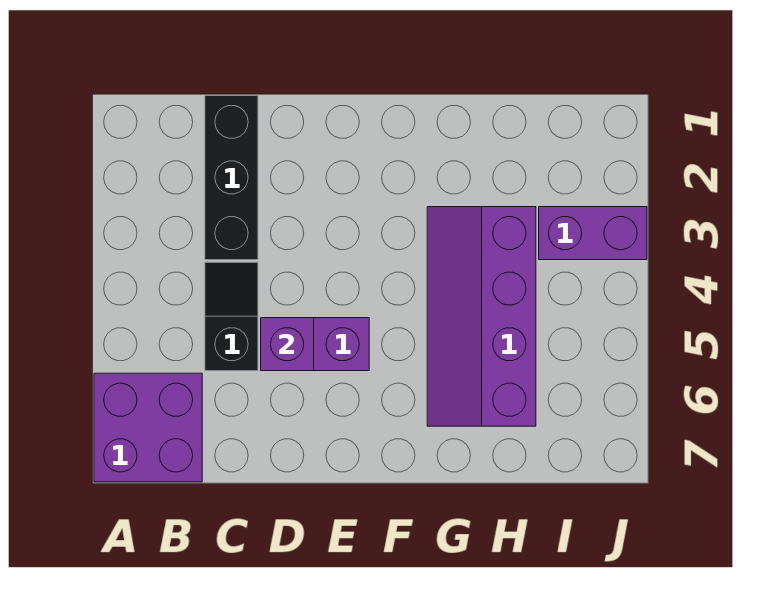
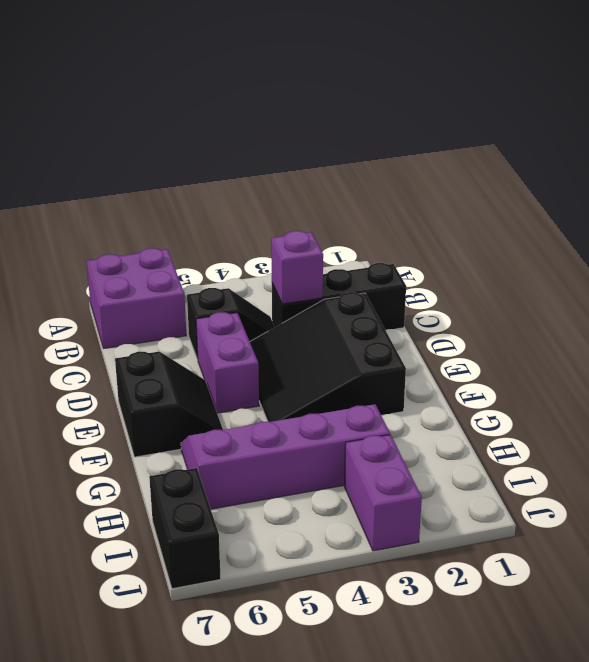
none -> black slope D2:F4 level 1 top 2
purple brick D5 level 2 -> purple brick C3 level 2
none -> black slope E6:F7 level 1 top 7
none -> black brick I7:J7 level 1

